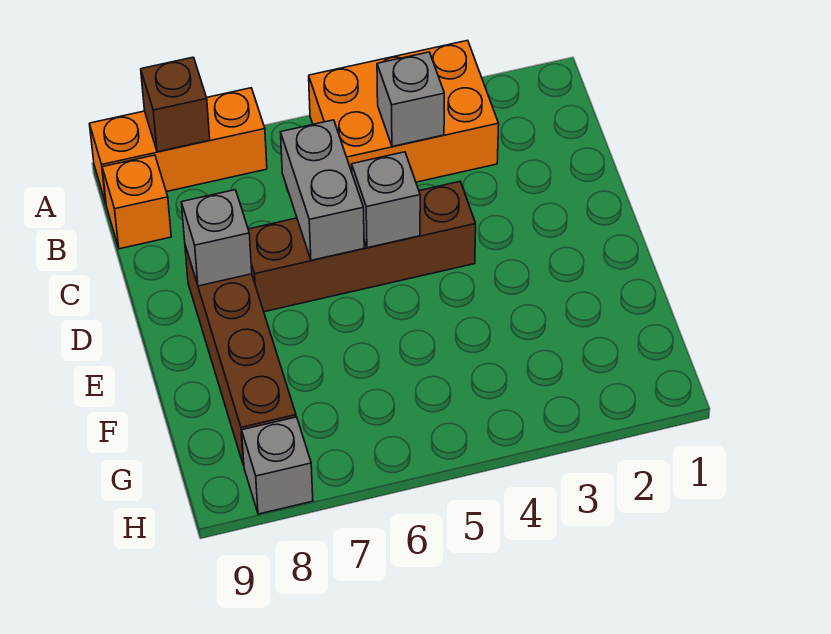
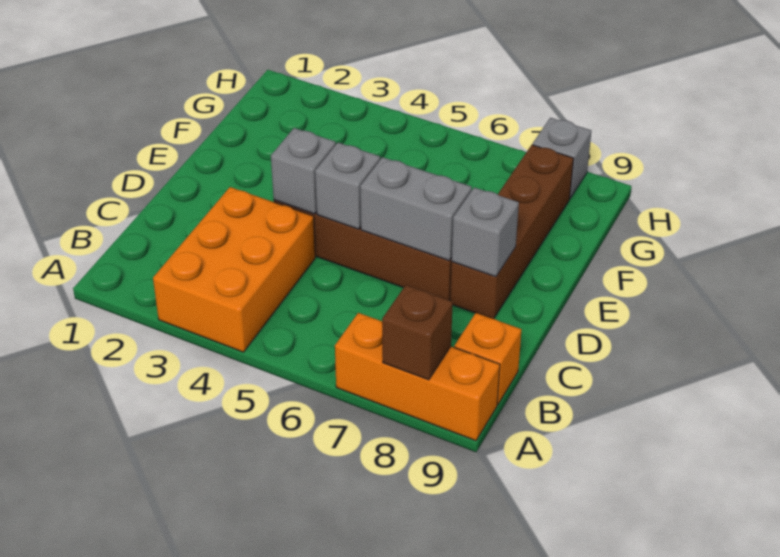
orange brick A3:B5 level 1 -> orange brick A3:C4 level 1
grey brick B4 level 2 -> grey brick D4 level 2
grey brick C6:D6 level 2 -> grey brick D6:D7 level 2

